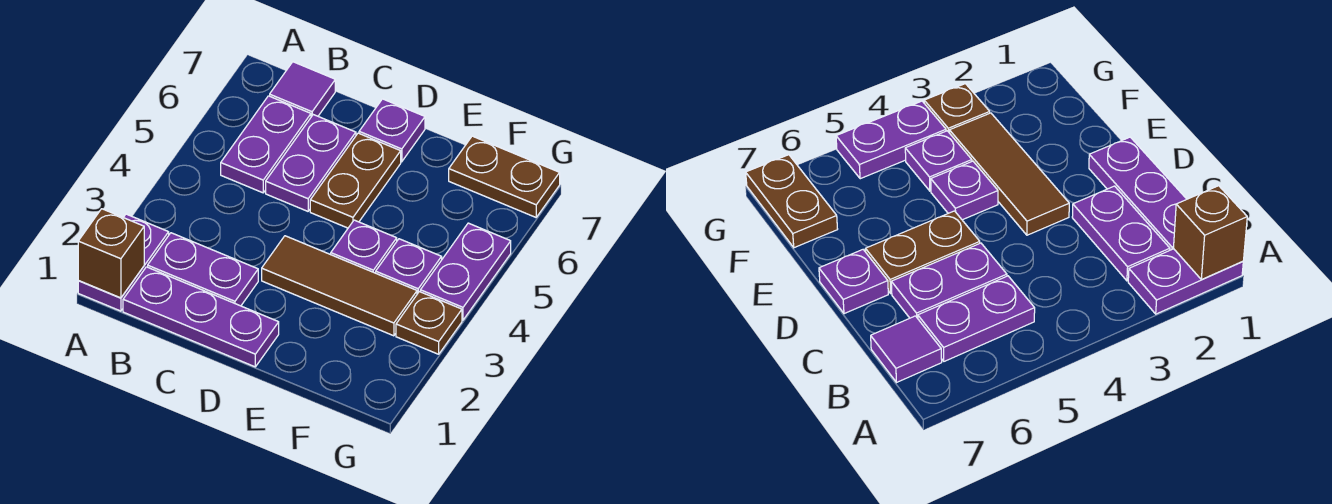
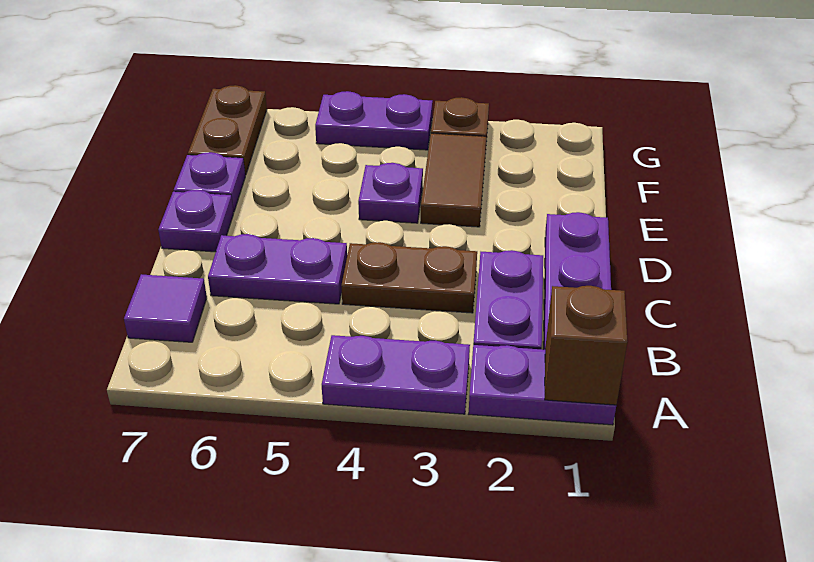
purple plate B5:B6 level 1 -> purple plate A3:A4 level 1
brown tile D3:F3 level 1 -> brown tile E3:F3 level 1
brown plate D5:D6 level 1 -> brown plate C3:C4 level 1
purple plate F4 level 1 -> purple plate E7 level 1

